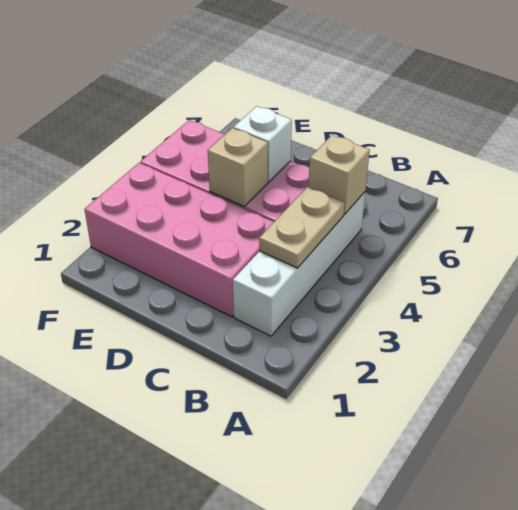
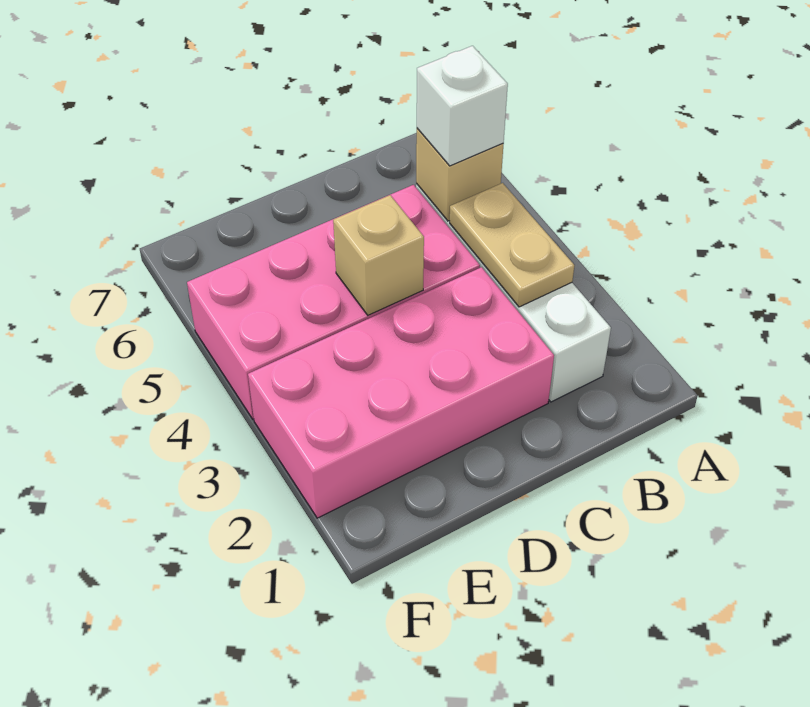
white brick D5 level 2 -> white brick B5 level 3

